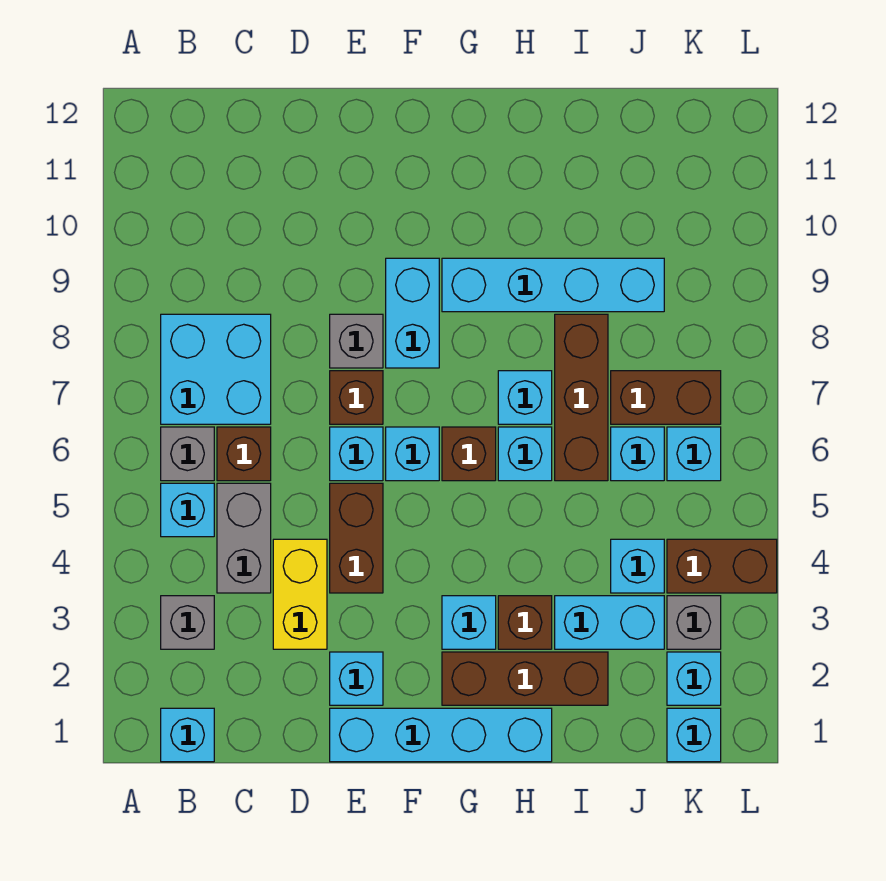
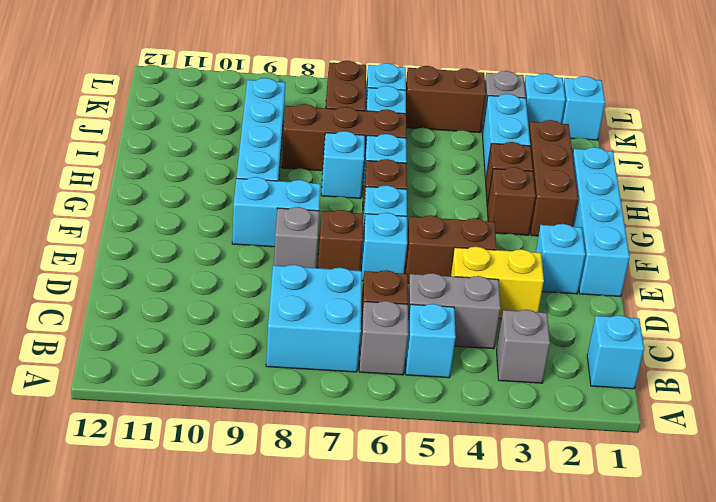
cyan brick G3 level 1 -> brown brick G3 level 1
cyan brick J4 level 1 -> none
brown brick K4:L4 level 1 -> brown brick K4:K5 level 1

